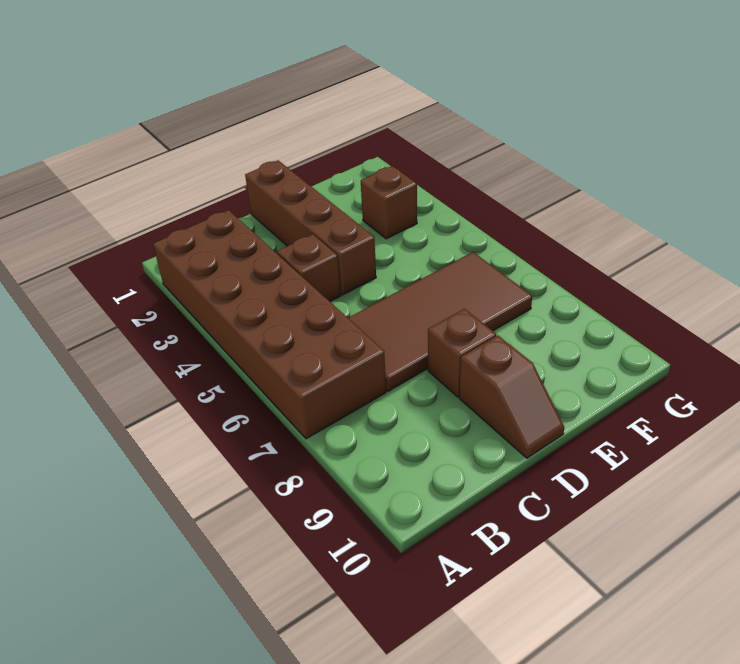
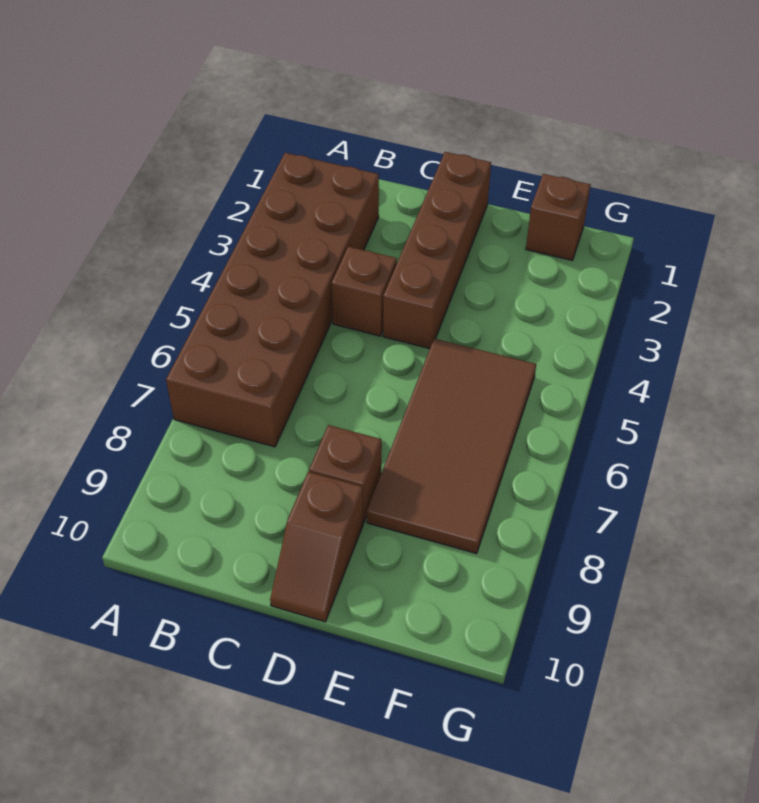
brown tile C6:F7 level 1 -> brown tile E5:F8 level 1
brown brick F3 level 1 -> brown brick F1 level 1

